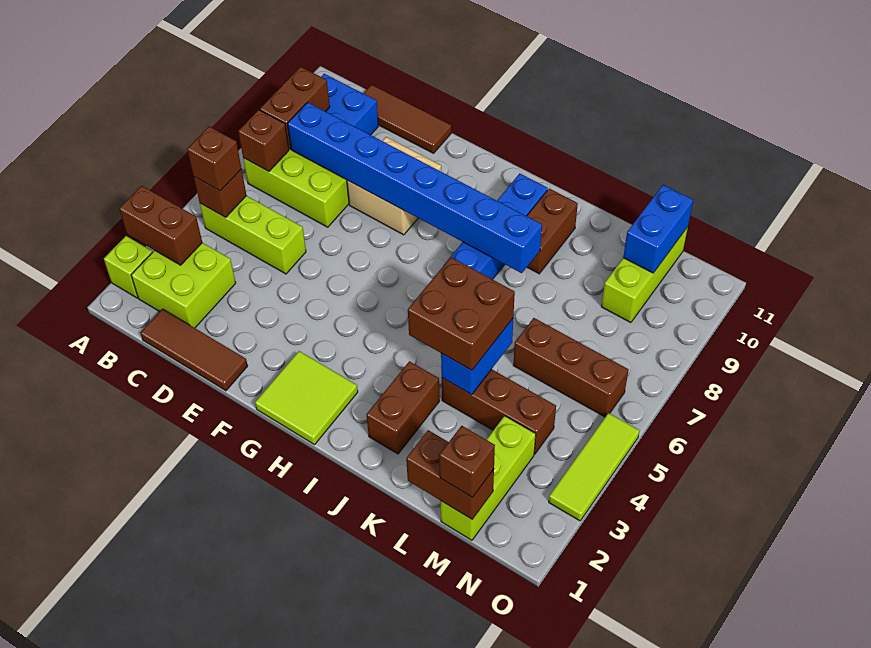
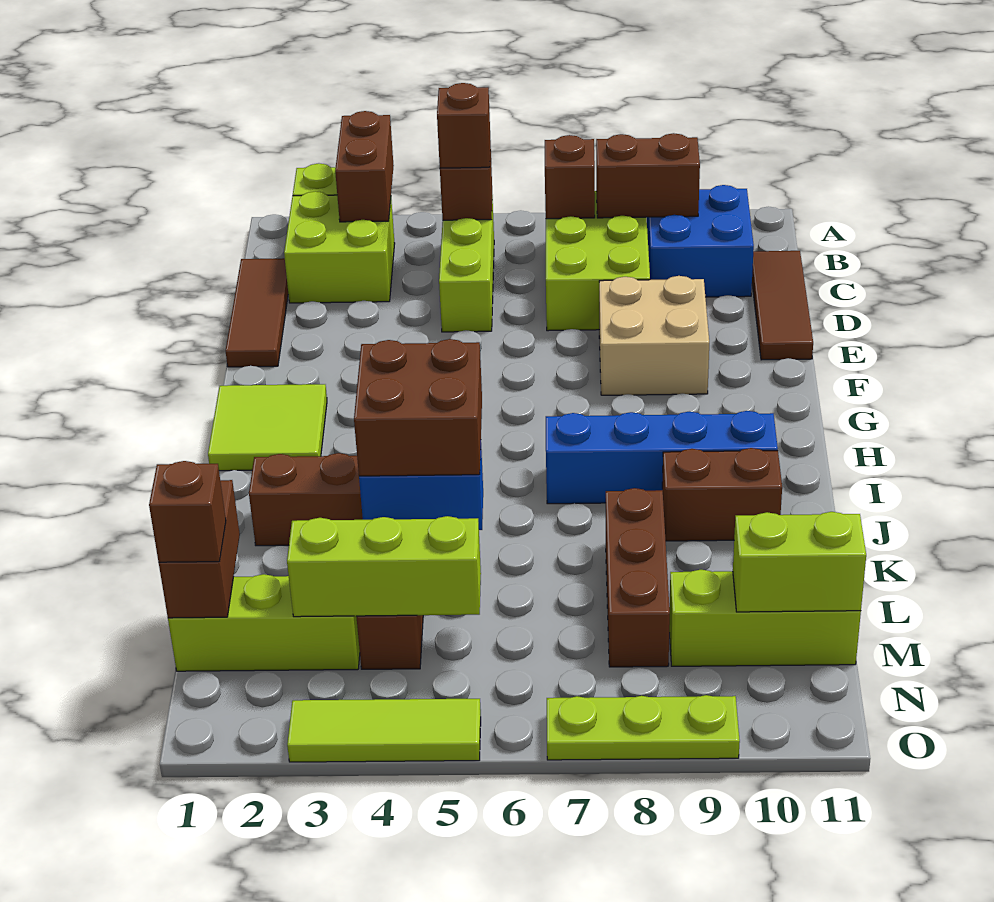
blue brick C8:J8 level 2 -> none
brown brick L6:N6 level 1 -> brown brick K8:M8 level 1
none -> lime brick M3:M5 level 2
blue brick M10:M11 level 2 -> lime brick M10:M11 level 2
none -> lime plate O7:O9 level 1

